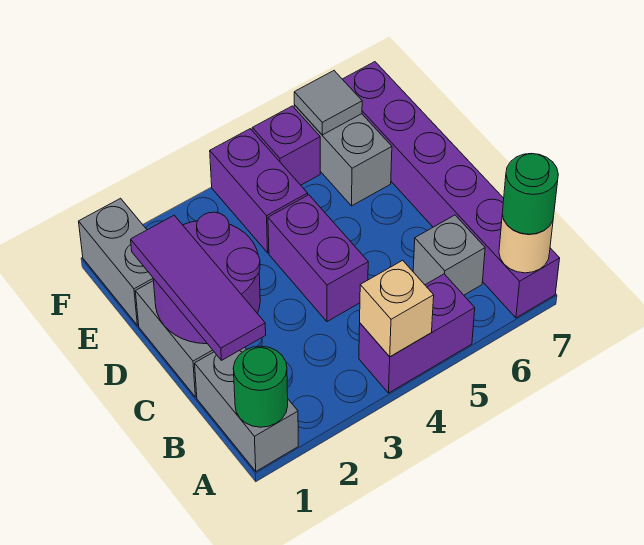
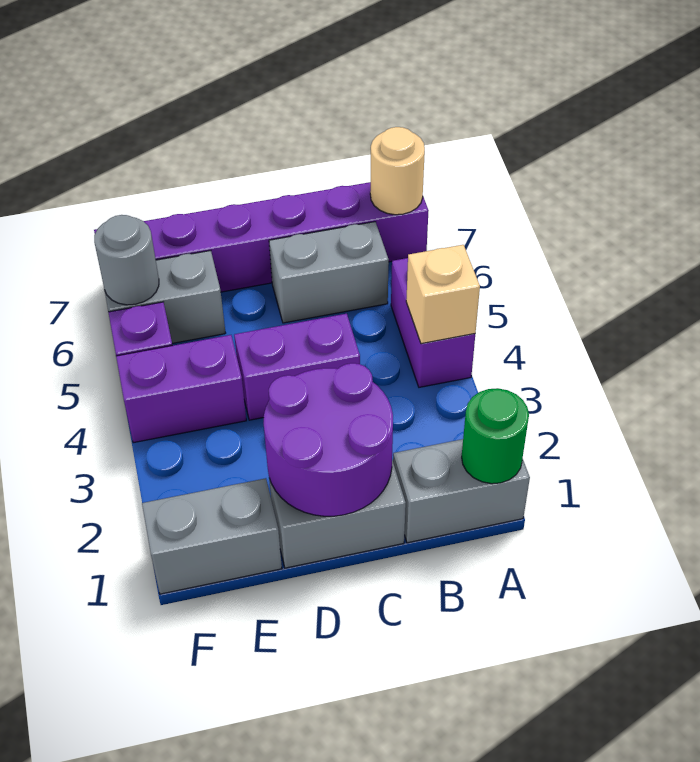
green round brick A7 level 3 -> none
purple tile B1:D1 level 3 -> none
grey brick B6 level 1 -> grey brick B6:C6 level 1
grey tile F6 level 2 -> grey round brick F6 level 2

